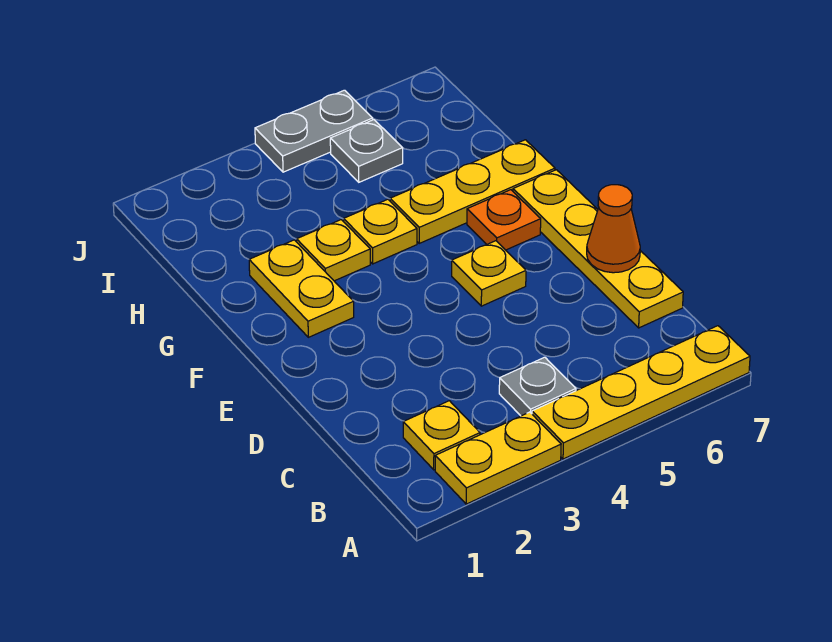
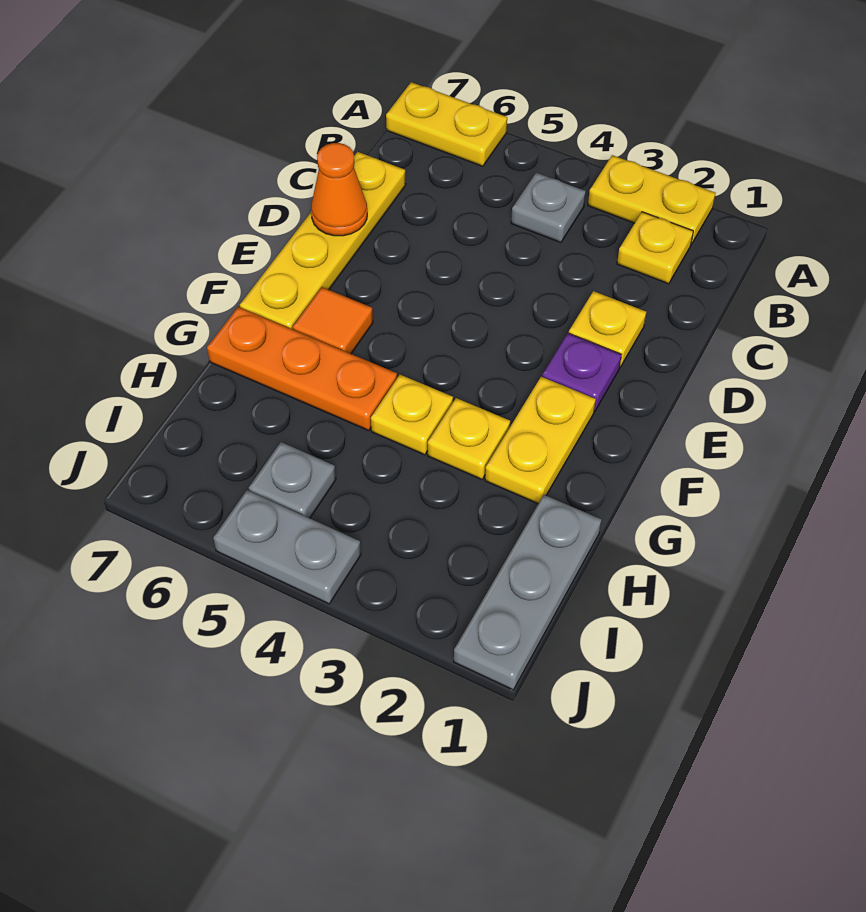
yellow plate A4:A7 level 1 -> yellow plate A6:A7 level 1
none -> purple plate E2 level 1
yellow plate E5 level 1 -> yellow plate D2 level 1
orange plate F6 level 1 -> orange tile F6 level 1
yellow plate G5:G7 level 1 -> orange plate G5:G7 level 1
none -> grey plate H1:J1 level 1

